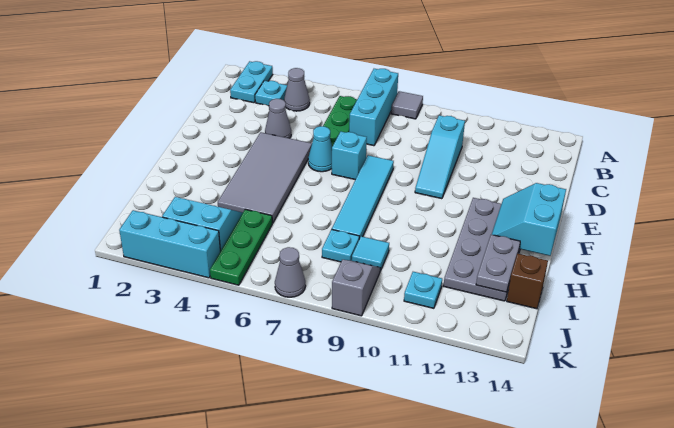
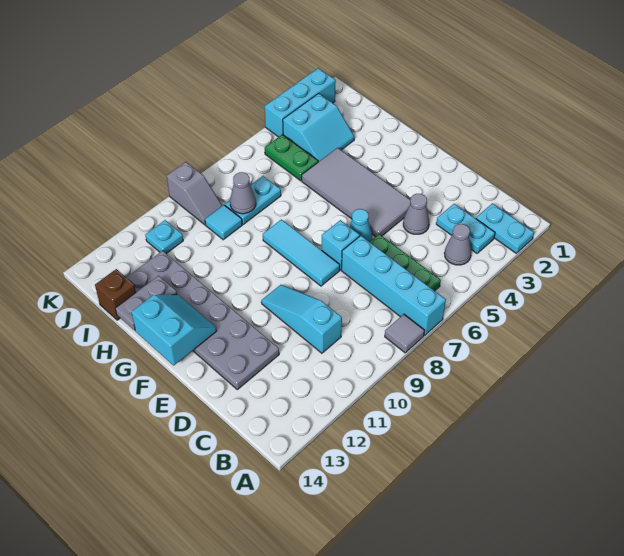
cyan brick A7:C7 level 1 -> cyan brick A7:D7 level 1
cyan plate B3 level 1 -> cyan plate B3:C3 level 1
cyan tile E8:H8 level 1 -> cyan tile E8:G8 level 1
grey plate F12:I13 level 1 -> grey plate D12:I13 level 1
grey plate H13:I13 level 2 -> grey plate H13:H14 level 2
green plate I5:K5 level 1 -> green plate I5:J5 level 1
cyan plate I8 level 1 -> cyan plate I7:I8 level 1
grey cone K7 level 1 -> grey cone I8 level 2

